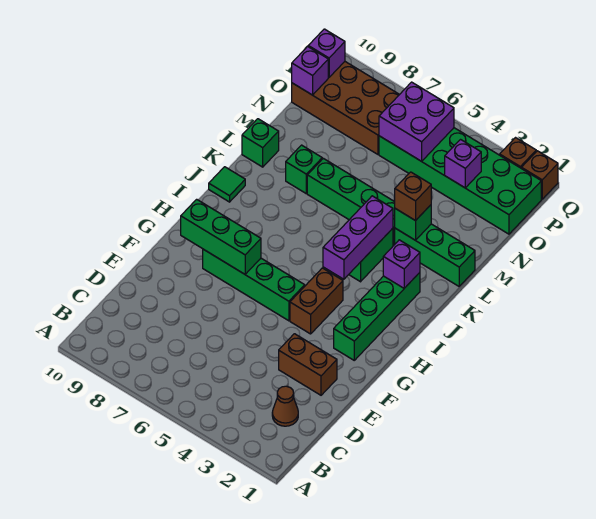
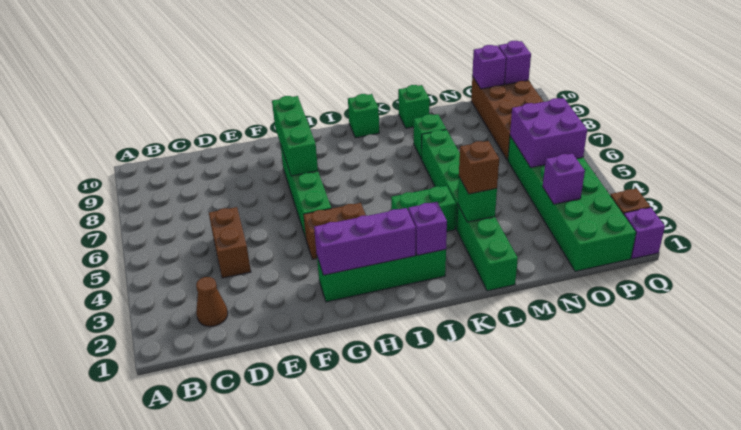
brown brick E2:E3 level 1 -> brown brick D4:D5 level 1
purple brick I4:K4 level 2 -> purple brick G2:I2 level 2
green tile J10 level 1 -> green brick J10 level 1
brown brick Q1 level 1 -> purple brick Q1 level 1

